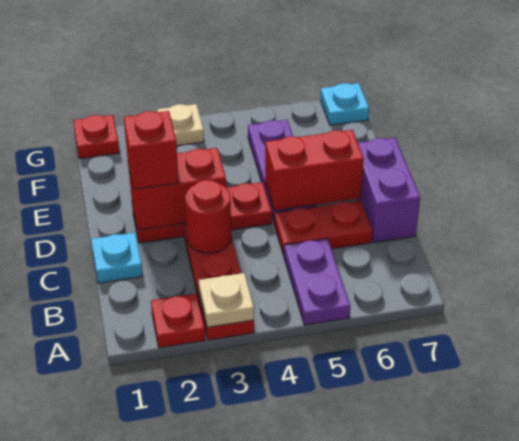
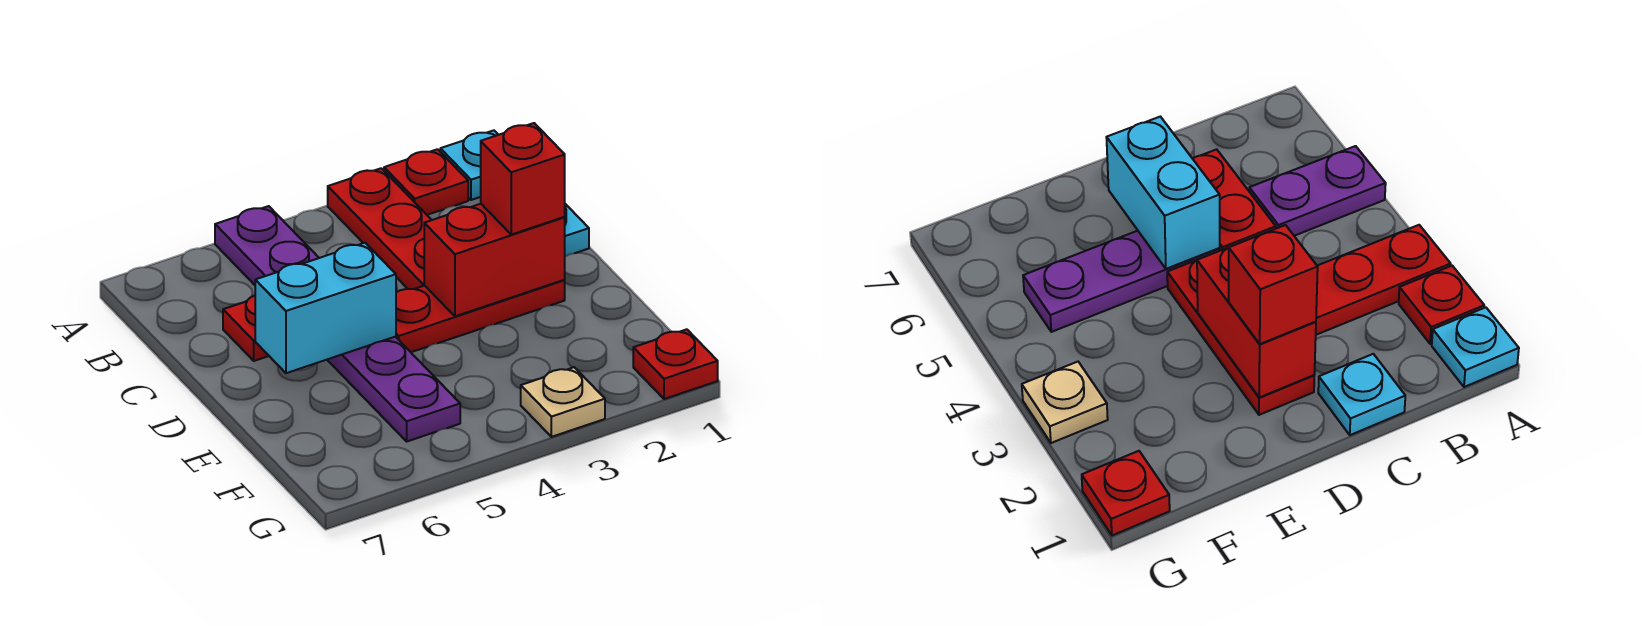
tan plate A3 level 2 -> none
red round brick C3 level 2 -> none
purple brick C7:D7 level 1 -> none
red brick D5:D6 level 2 -> cyan brick D5:D6 level 2
cyan plate G7 level 1 -> cyan plate A1 level 1

